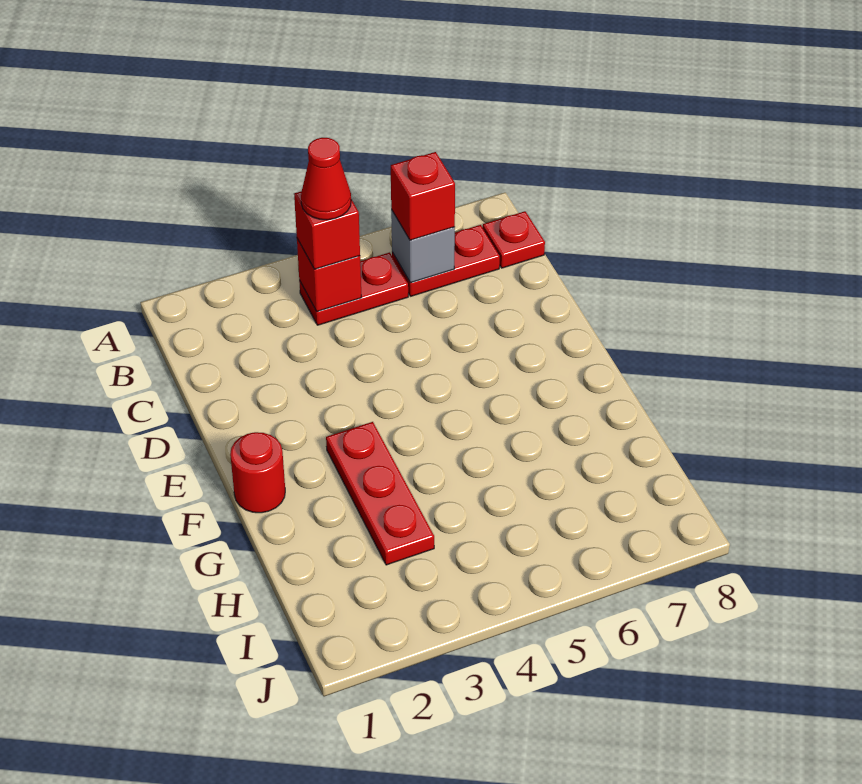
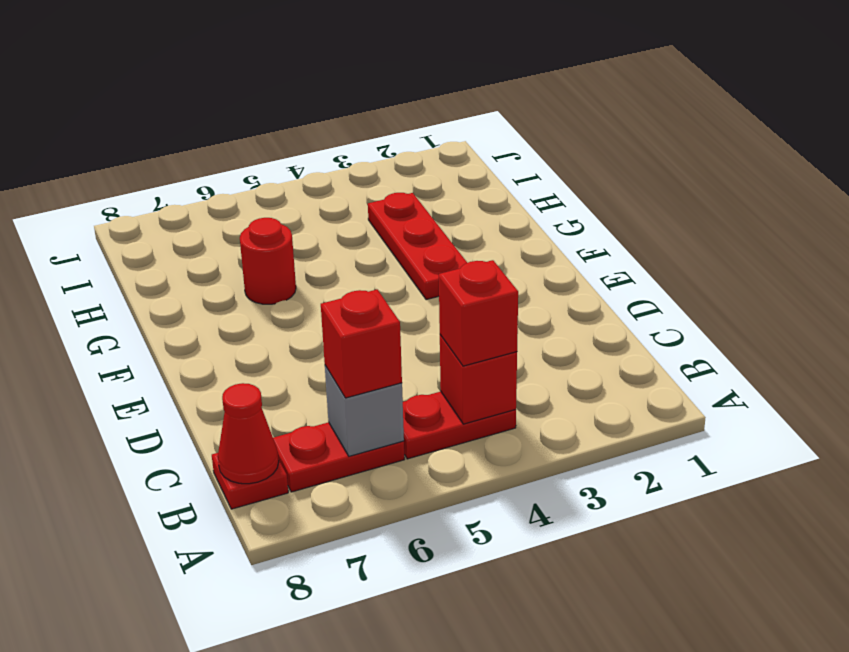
red cone B4 level 4 -> red cone B8 level 2
red round brick F1 level 1 -> red round brick G6 level 1

